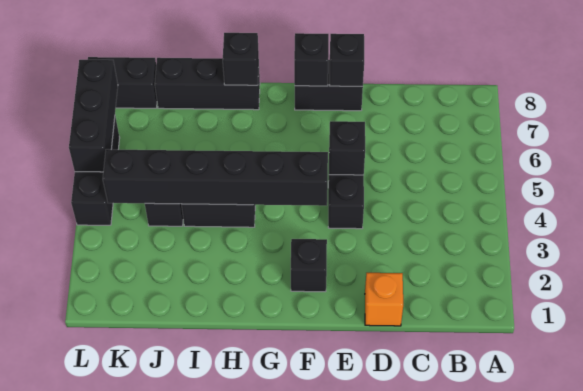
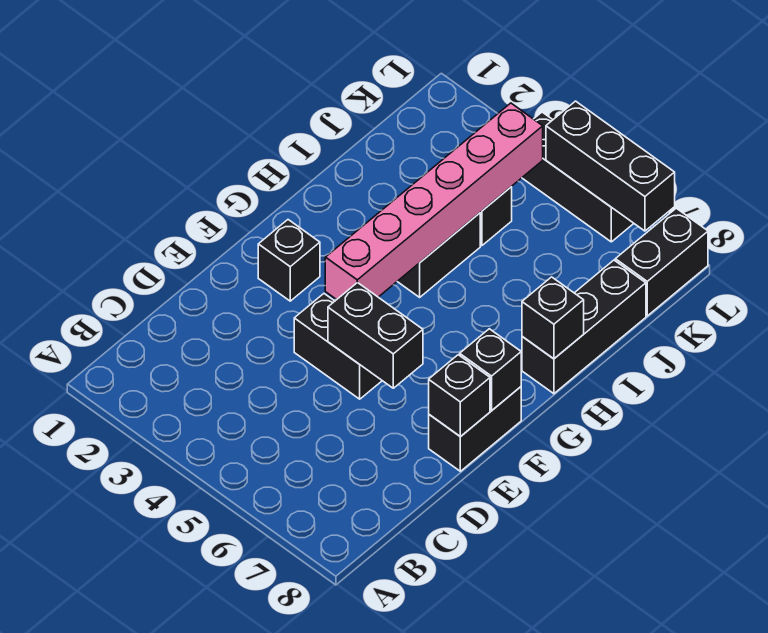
orange brick D1 level 1 -> none
black brick E5 level 2 -> black brick E5:E6 level 2
black brick F4:K4 level 2 -> pink brick F4:K4 level 2

